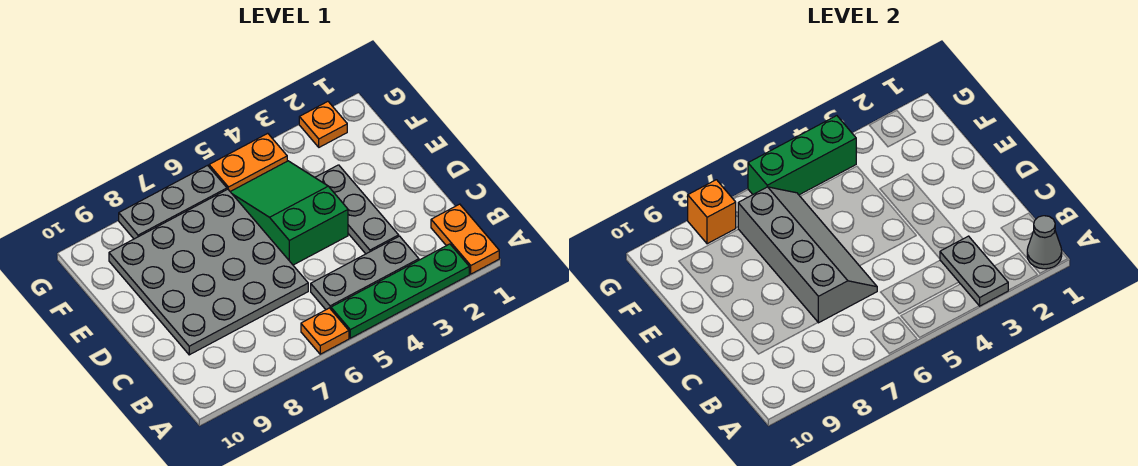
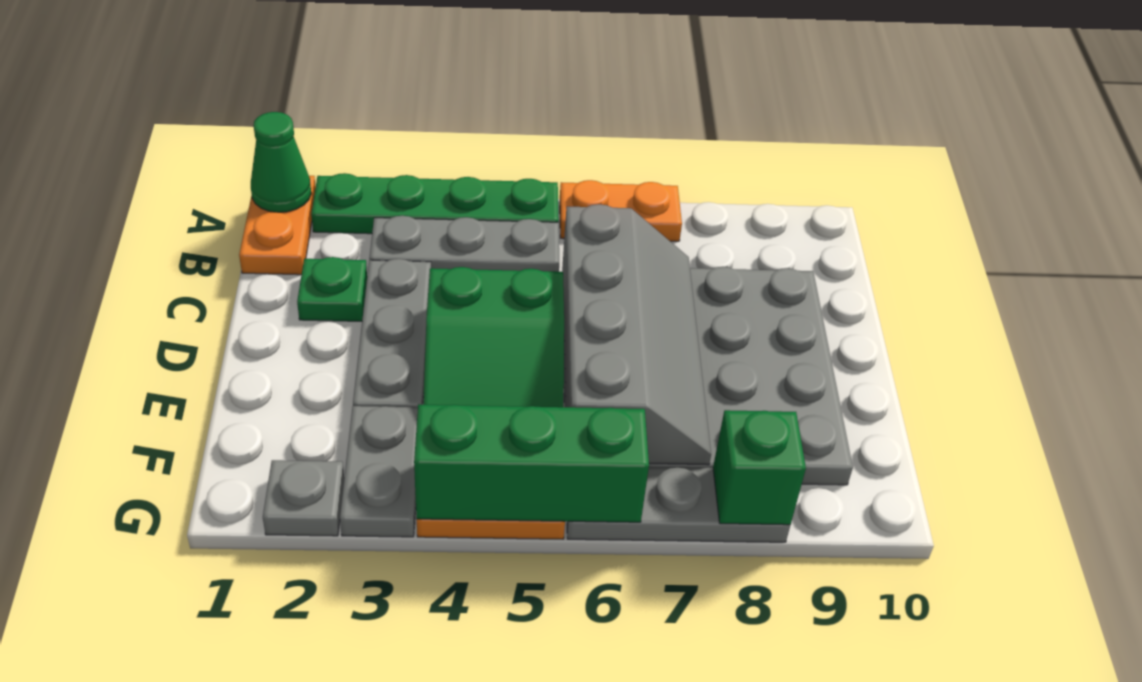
grey cone A1 level 2 -> green cone A1 level 2
grey plate A3:B3 level 2 -> grey plate F3:G3 level 1
orange plate A6 level 1 -> orange plate A6:A7 level 1
none -> green plate C2 level 1
grey slope C6:F7 level 2 top 7 -> grey slope C6:F7 level 2 top 6
orange plate G2 level 1 -> grey plate G2 level 1
orange brick G8 level 2 -> green brick G8 level 2

